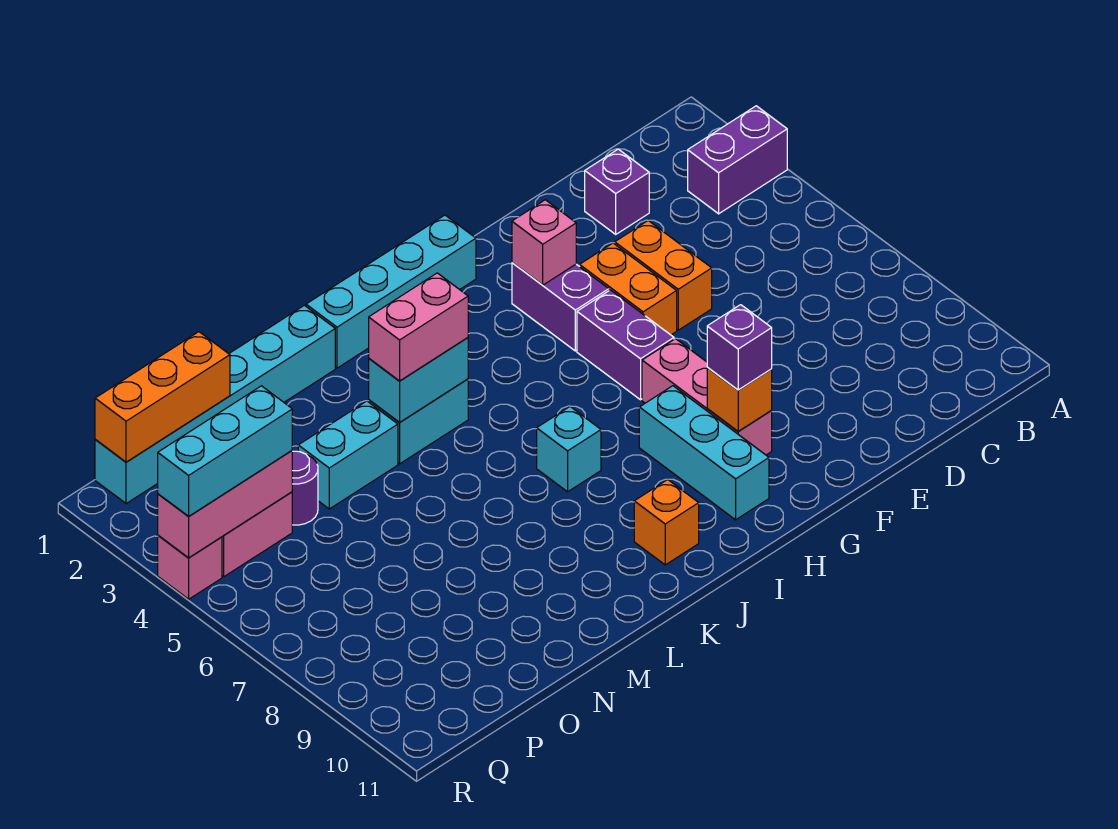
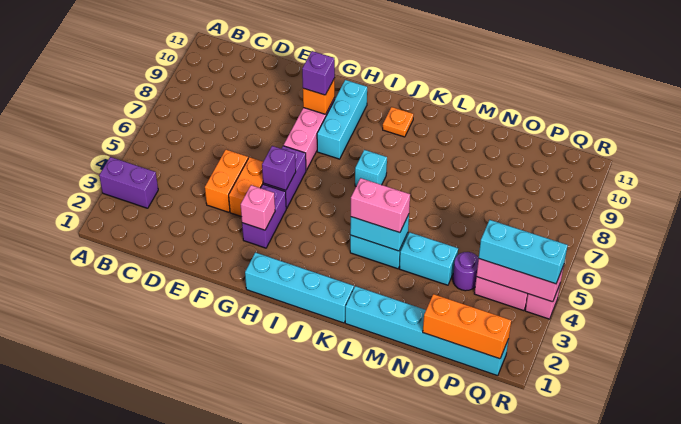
purple brick D2 level 1 -> purple brick G5 level 2
orange brick J10 level 1 -> orange plate J10 level 1

